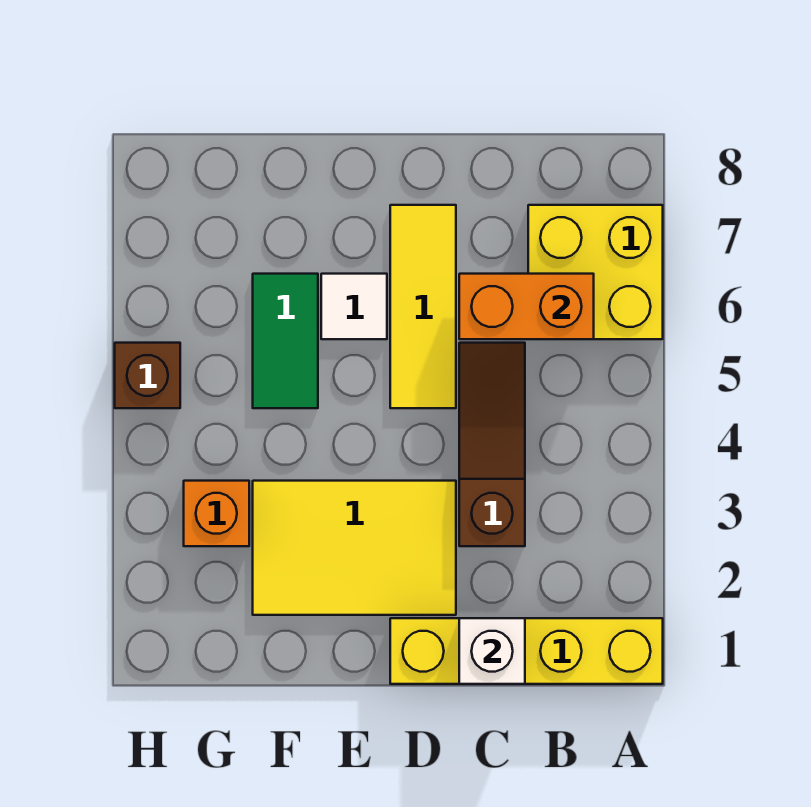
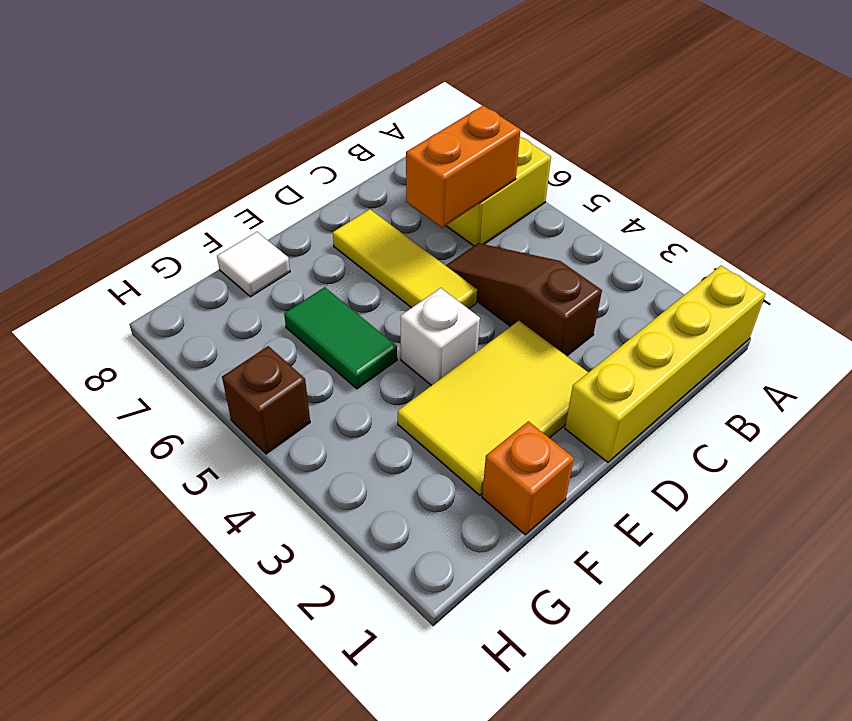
white brick C1 level 2 -> white brick E4 level 1
white tile E6 level 1 -> white tile F8 level 1
orange brick G3 level 1 -> orange brick F1 level 1

